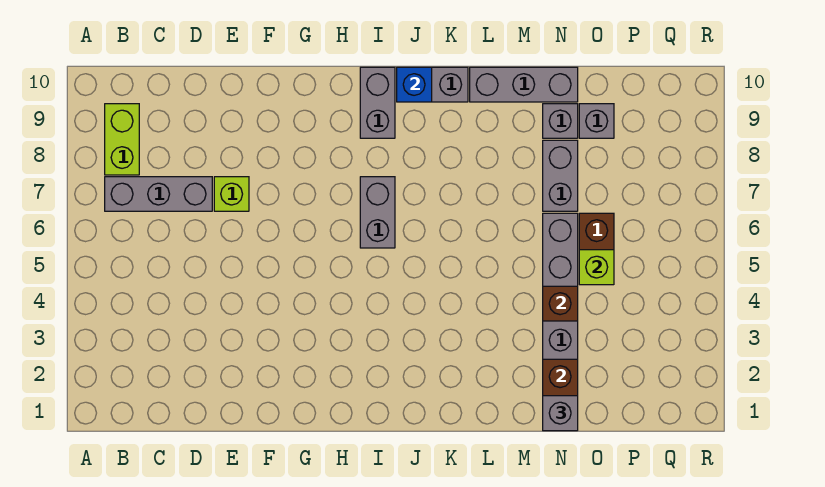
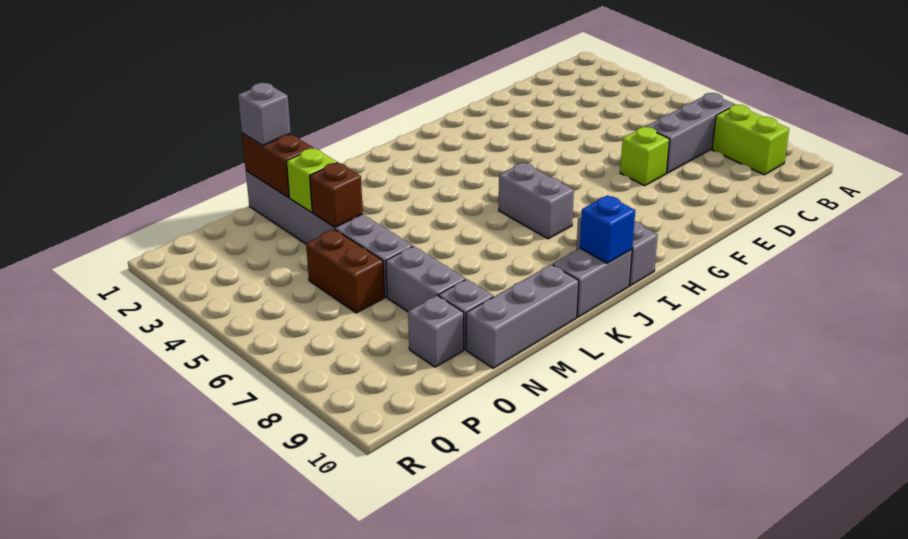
lime brick O5 level 2 -> lime brick N3 level 2

